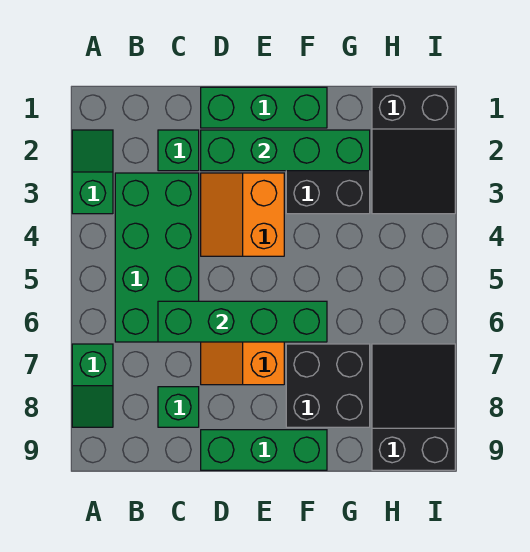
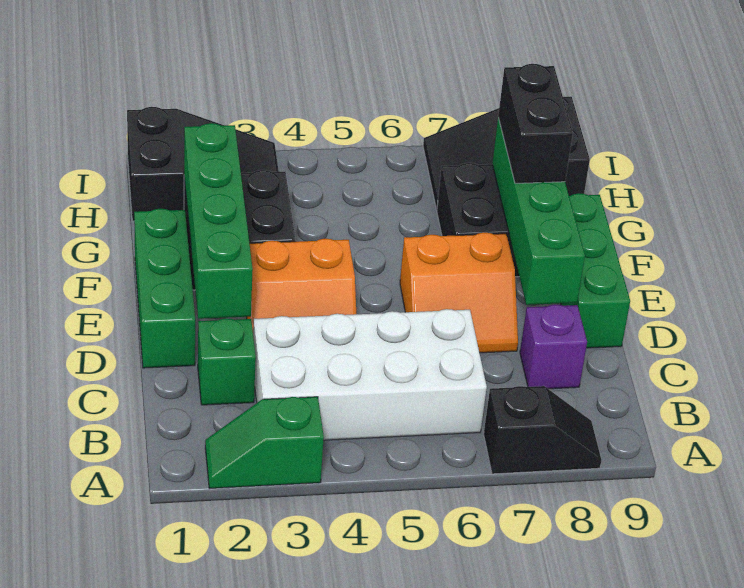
green slope A7:A8 level 1 top 7 -> black slope A7:A8 level 1 top 7
green brick B3:C6 level 1 -> white brick B3:C6 level 1
green brick C6:F6 level 2 -> green brick D8:G8 level 2
green brick C8 level 1 -> purple brick C8 level 1
none -> black brick F8:G8 level 3

